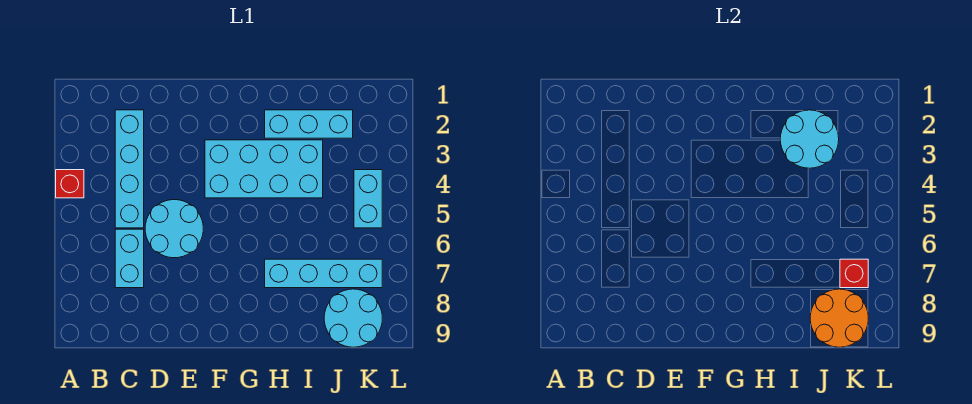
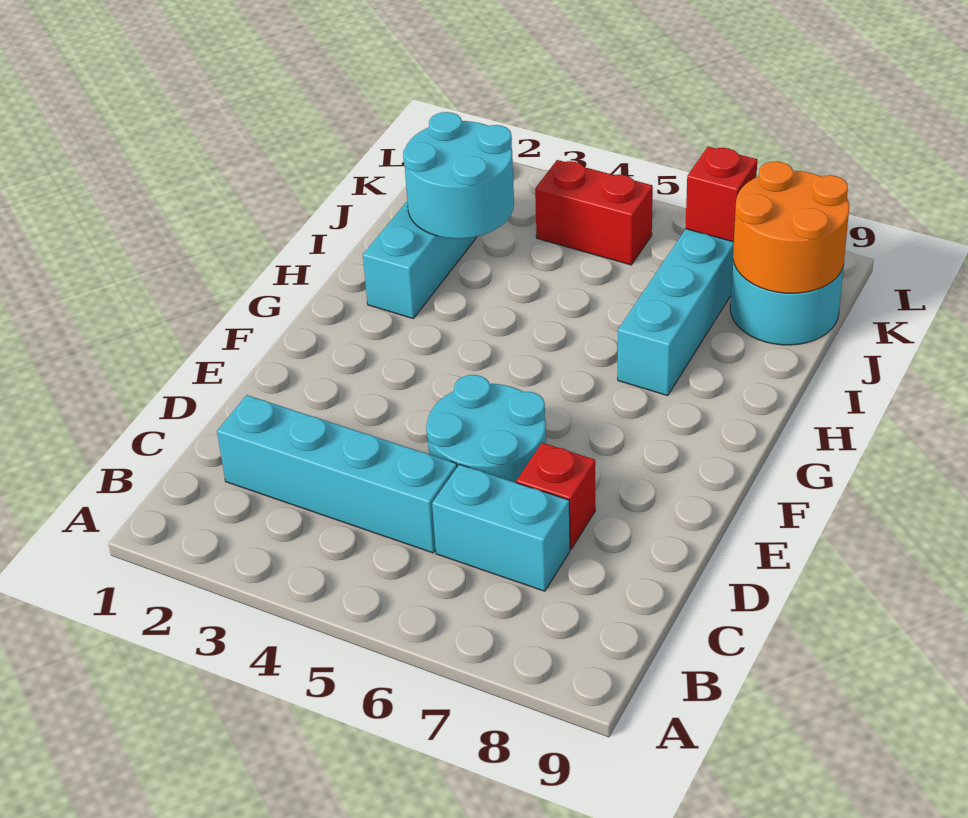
red brick A4 level 1 -> red brick D7 level 1
cyan brick F3:I4 level 1 -> none
cyan brick K4:K5 level 1 -> red brick K4:K5 level 1

